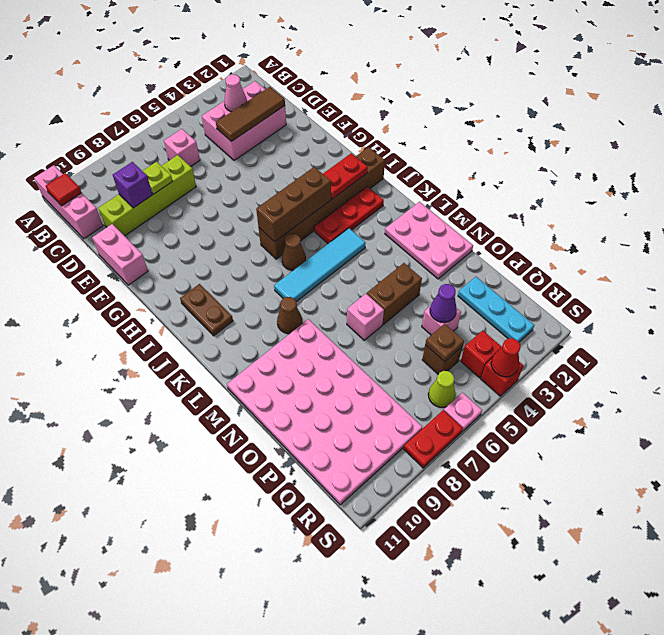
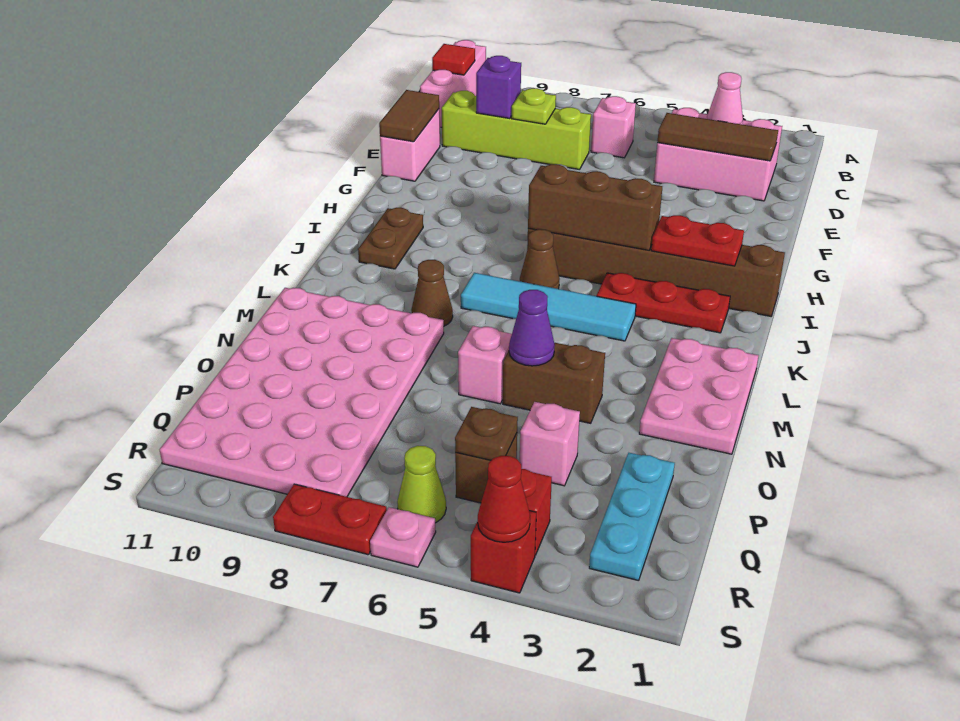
none -> brown tile E11:F11 level 2
purple cone P4 level 2 -> purple cone N5 level 2

